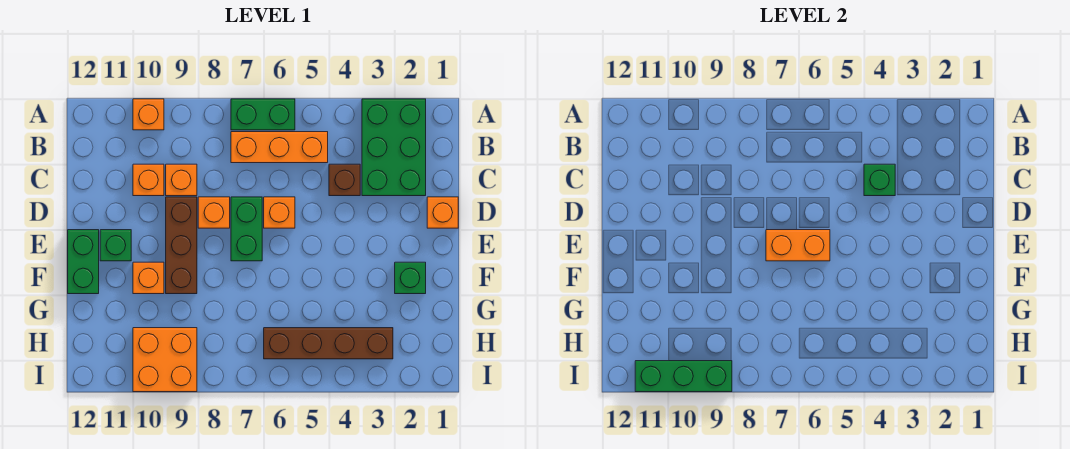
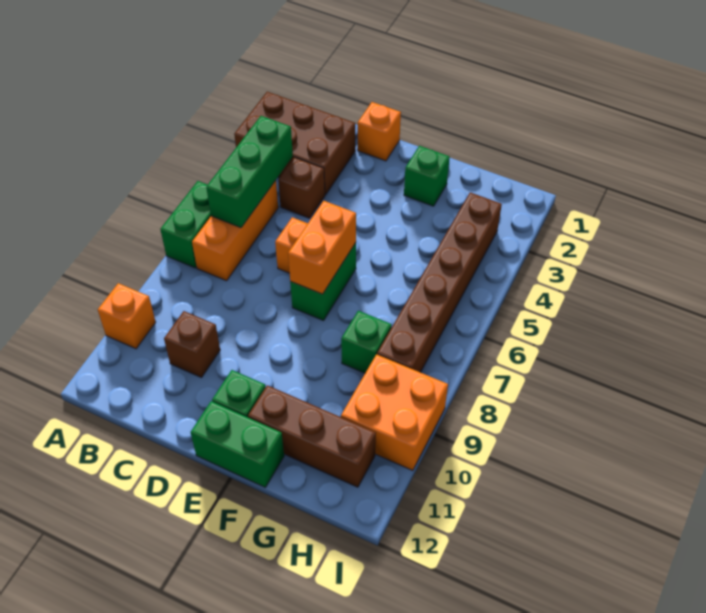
green brick A2:C3 level 1 -> brown brick A2:C3 level 1
green brick C4 level 2 -> green brick G8 level 1
orange brick C9 level 1 -> none
orange brick C10 level 1 -> brown brick C10 level 1
green brick D7:E7 level 1 -> green brick E6:E7 level 1
orange brick D8 level 1 -> none
brown brick D9:F9 level 1 -> brown brick F11:H11 level 1
orange brick F10 level 1 -> none
brown brick H3:H6 level 1 -> brown brick H3:H8 level 1
green brick I9:I11 level 2 -> green brick B4:B6 level 2

